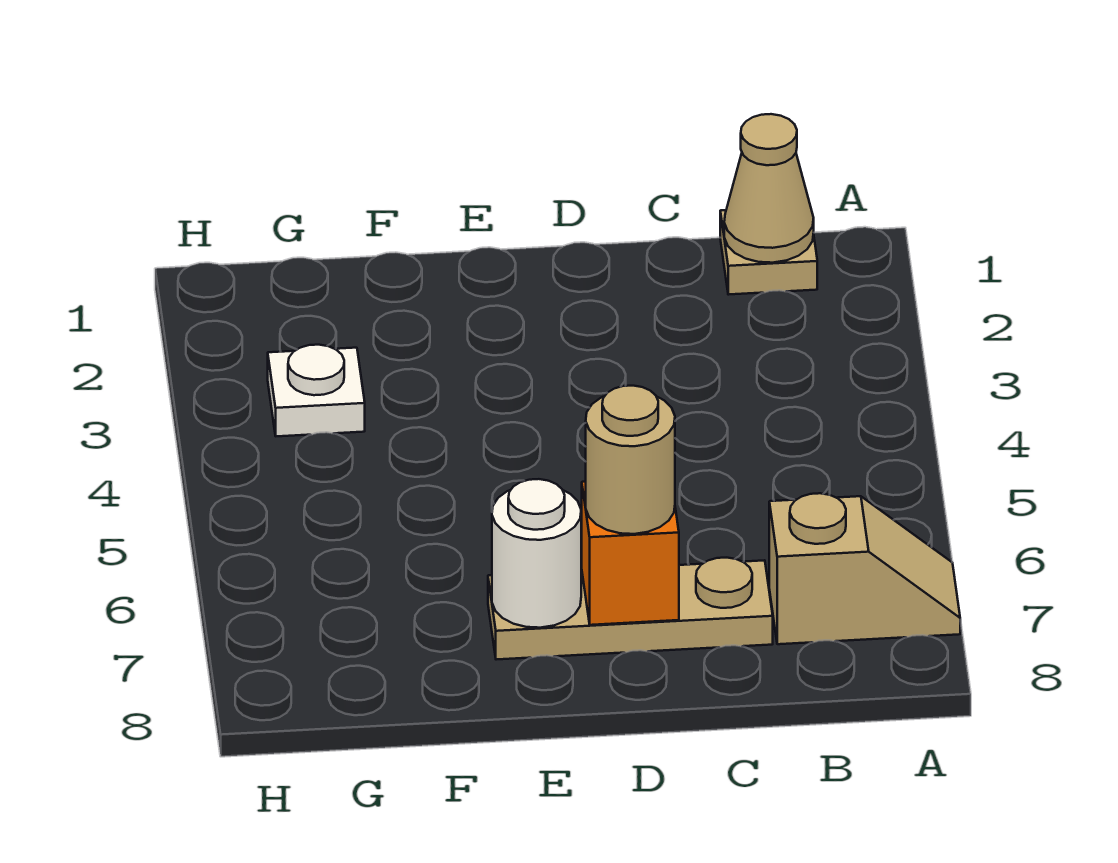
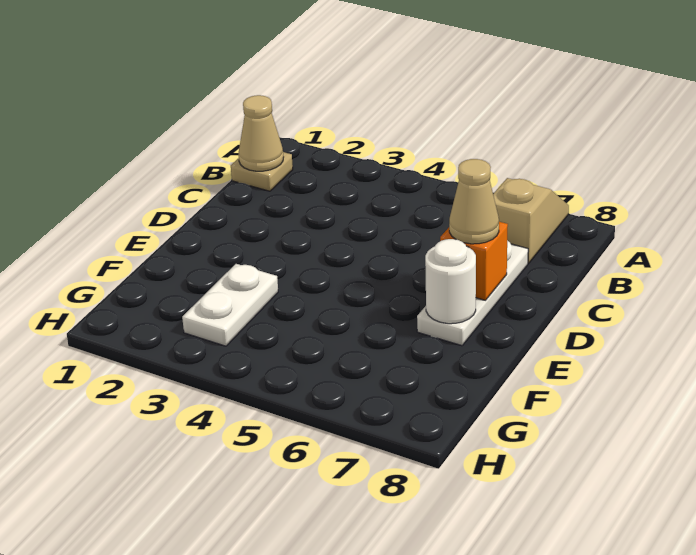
tan plate C7:E7 level 1 -> white plate C7:E7 level 1
tan round brick D7 level 3 -> tan cone D7 level 3
white plate G3 level 1 -> white plate F3:G3 level 1

